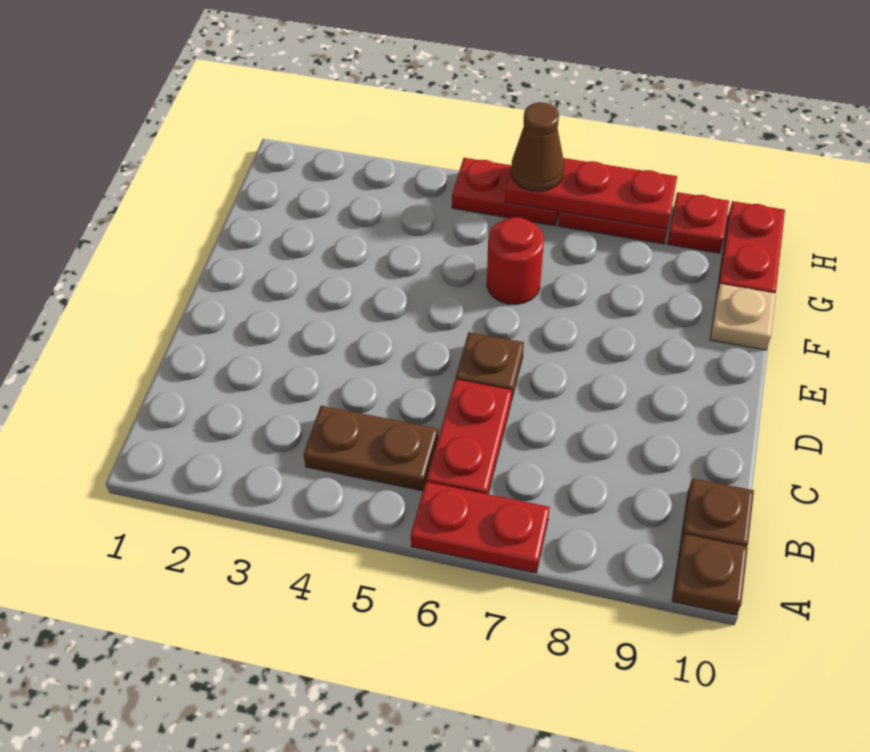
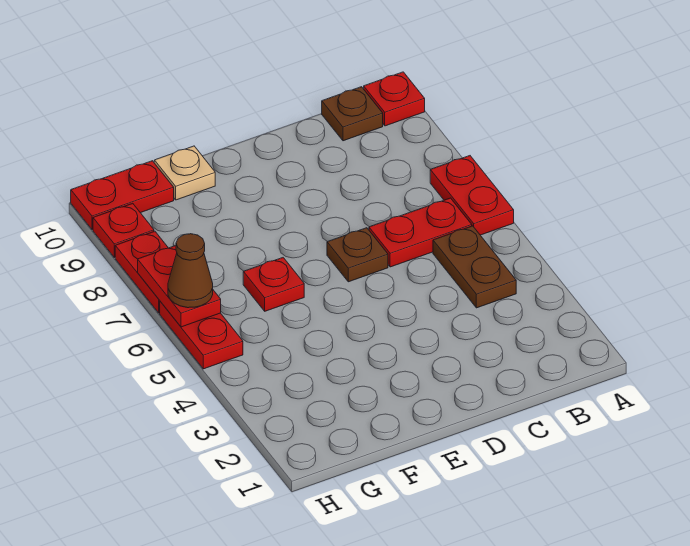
brown plate A10 level 1 -> red plate A10 level 1
red round brick F6 level 1 -> red plate F6 level 1
red plate H6:H8 level 2 -> red plate H6:H7 level 2

